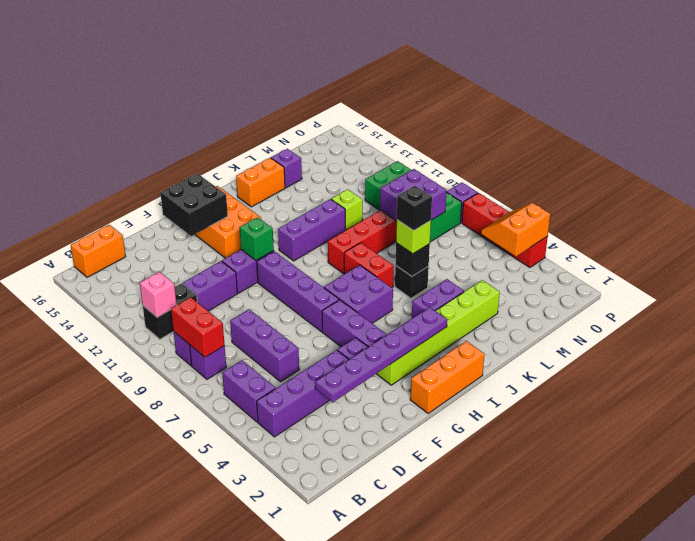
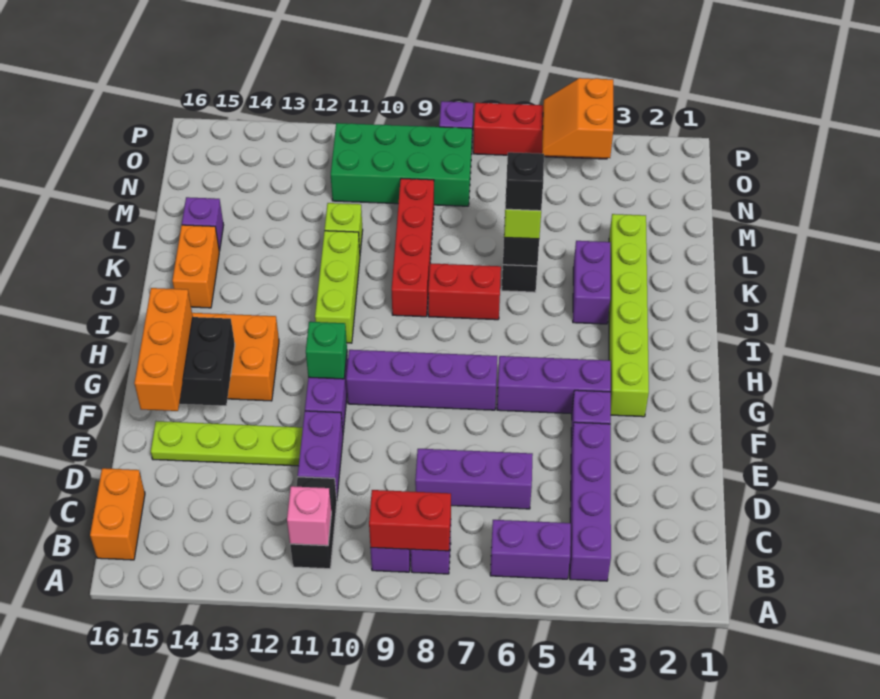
purple plate D3:I3 level 2 -> none
none -> lime plate E12:E15 level 1
orange brick G1:I1 level 1 -> orange brick E15:G15 level 3
purple brick H6:I7 level 1 -> none
purple brick I11:K11 level 1 -> lime brick I11:K11 level 1
purple brick M8:N9 level 2 -> none

